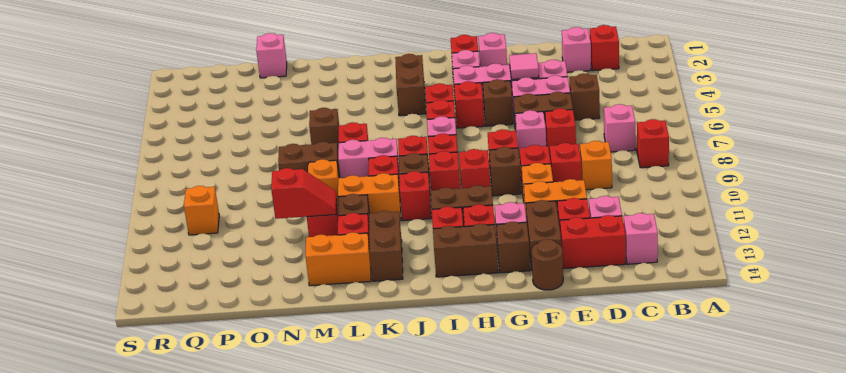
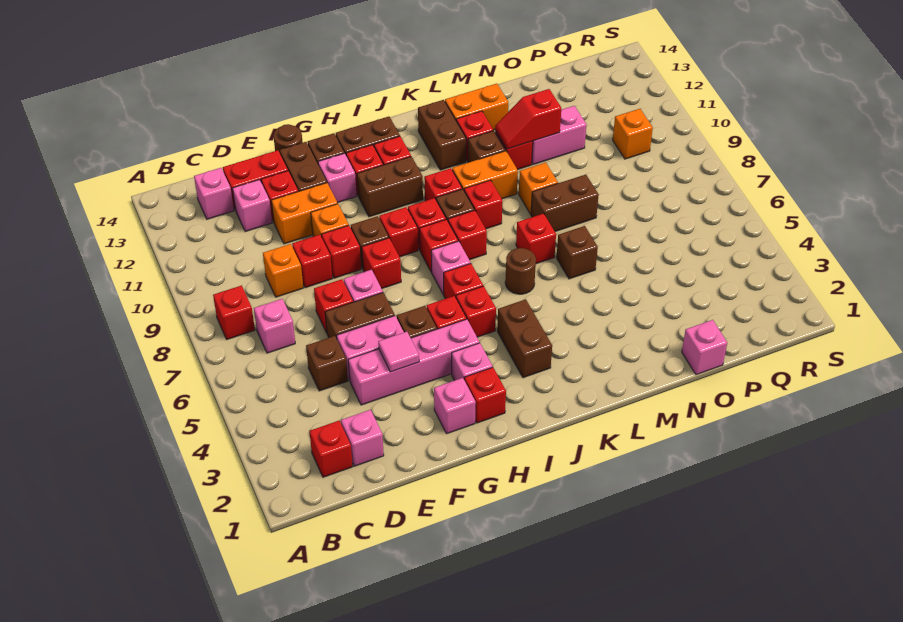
none -> brown round brick K6 level 1
pink brick K8:L8 level 1 -> pink brick N11:O11 level 1

